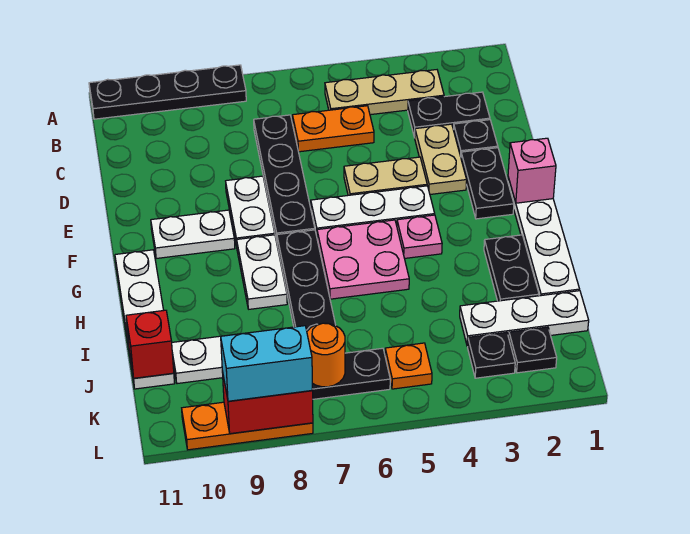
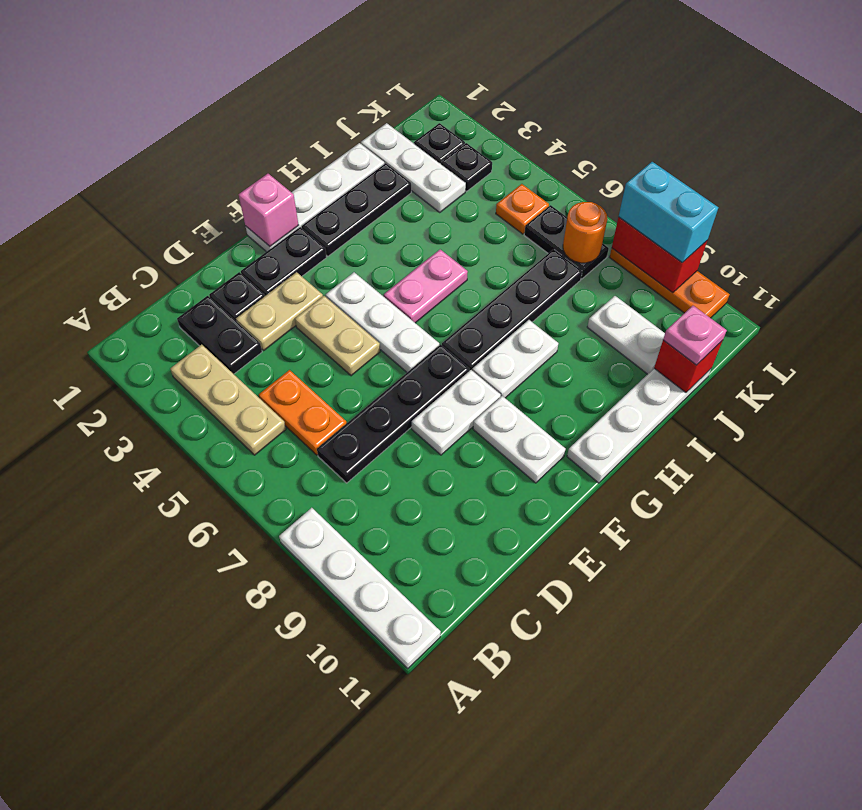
black plate A8:A11 level 1 -> white plate A8:A11 level 1
pink plate G4 level 1 -> pink plate J11 level 3
pink plate G5:H6 level 1 -> pink plate G5:H5 level 1
black plate H2:I2 level 1 -> black plate G2:I2 level 1

